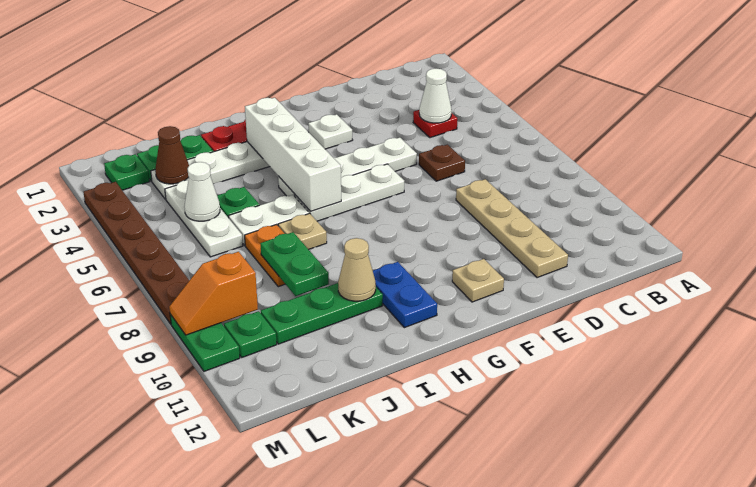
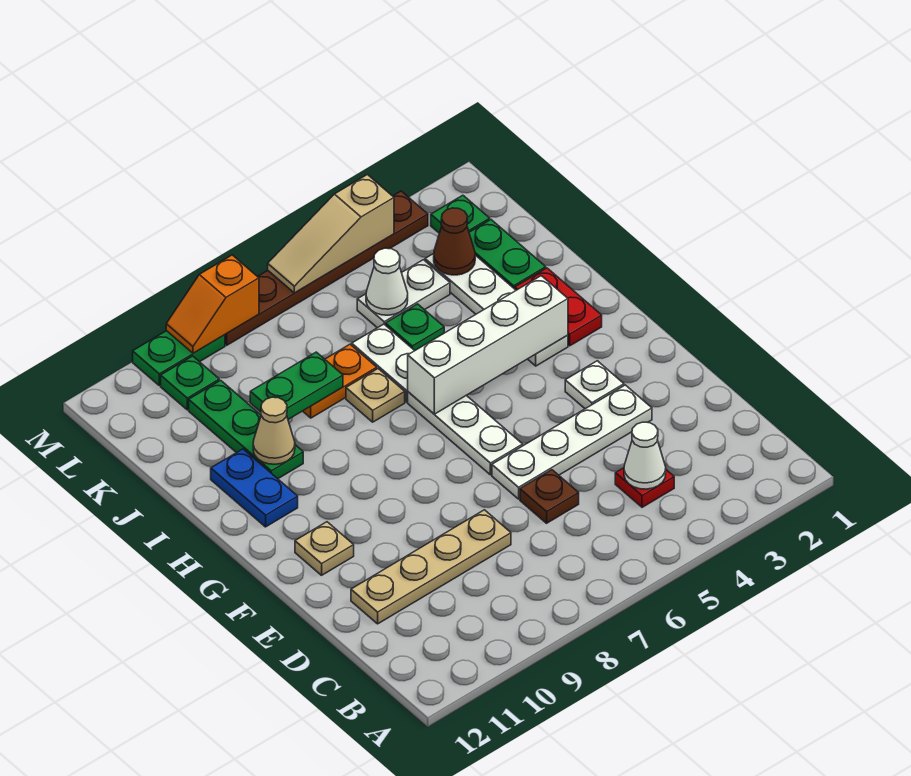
white plate E5:H5 level 1 -> white plate E3:E6 level 1
blue plate H10:H11 level 1 -> blue plate H11:I11 level 1
white plate K4:K6 level 1 -> white plate K4:K5 level 1
orange slope L9:M9 level 2 top L -> orange slope M8:M9 level 2 top 8
none -> tan slope M4:M6 level 2 top 4

